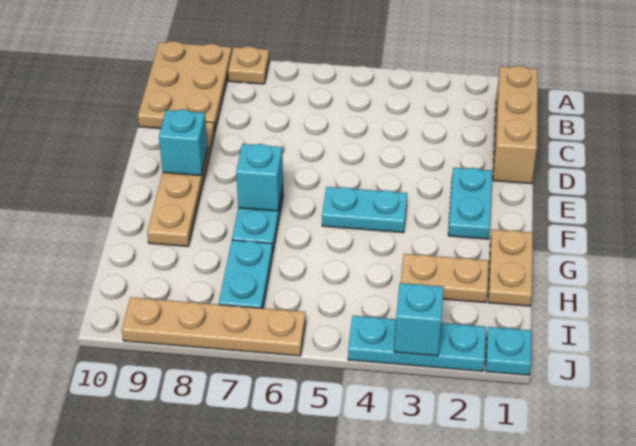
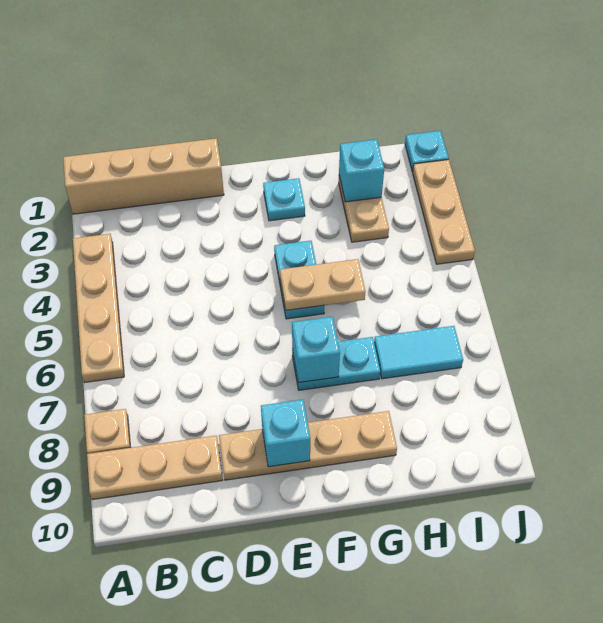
tan plate A9:C10 level 1 -> tan plate A9:C9 level 1
tan brick B1:D1 level 1 -> tan brick A1:D1 level 1
cyan plate E2:F2 level 1 -> cyan plate F2 level 1
tan plate G1:H1 level 1 -> tan plate F5:G5 level 2
cyan plate H7:I7 level 1 -> cyan tile H7:I7 level 1
cyan plate J2:J4 level 1 -> tan plate J2:J4 level 1
cyan brick J3 level 2 -> cyan brick H2 level 2
tan plate J6:J9 level 1 -> tan plate A3:A6 level 1

